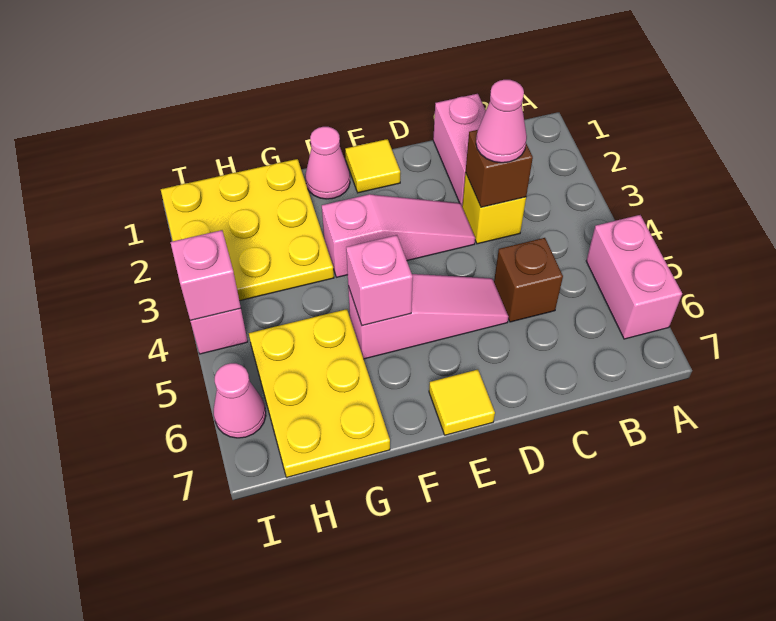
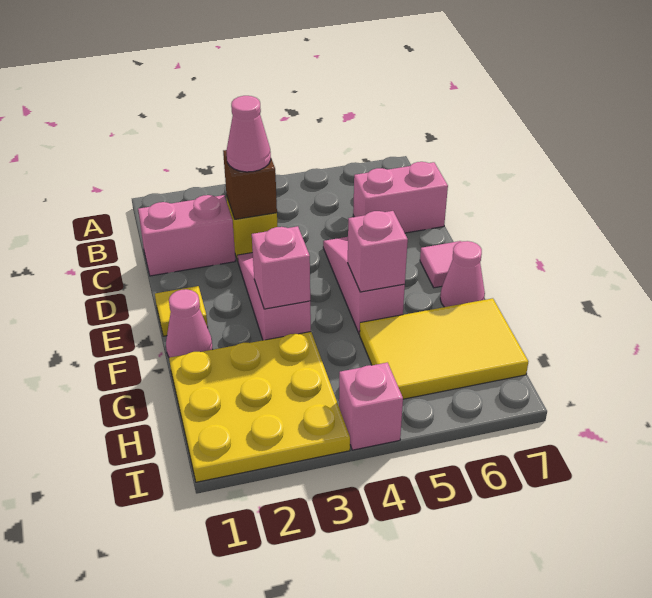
pink brick A5:A6 level 1 -> pink brick C6:C7 level 1
brown brick C5 level 1 -> none
yellow tile E7 level 1 -> pink tile E7 level 1
yellow plate G5:H7 level 1 -> yellow tile G5:H7 level 1
pink brick I4 level 2 -> pink brick F3 level 2
pink cone I6 level 1 -> pink cone F7 level 1

